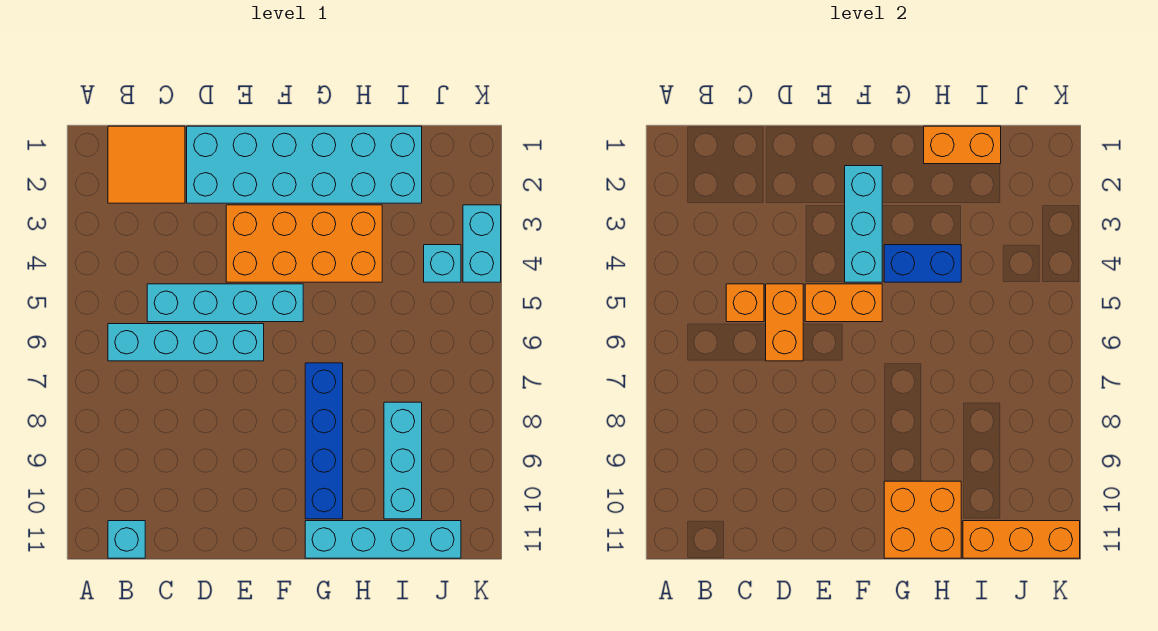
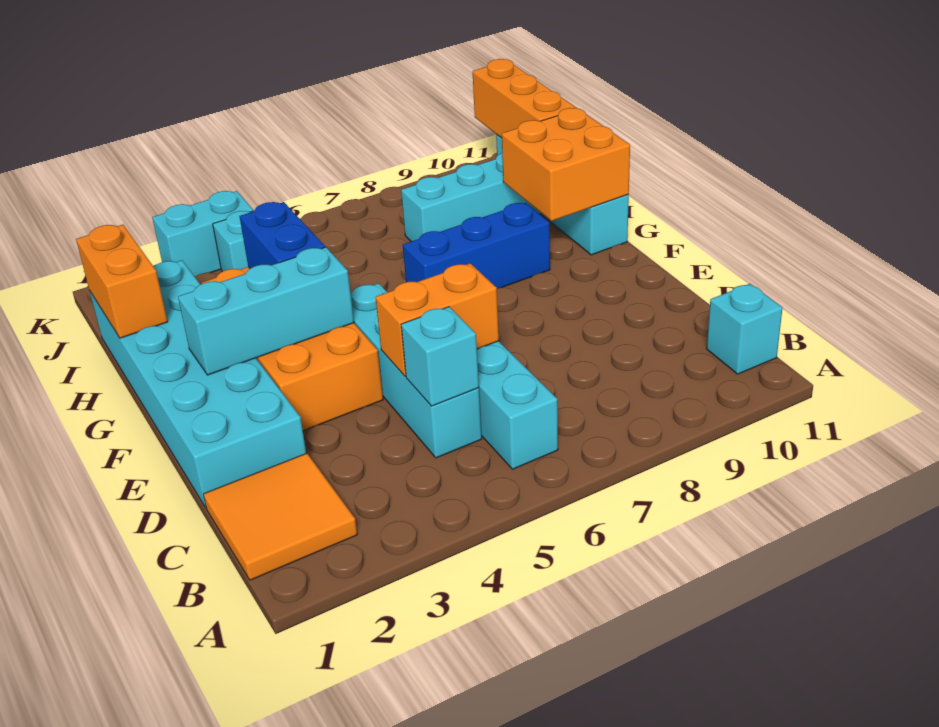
orange brick C5 level 2 -> cyan brick C5 level 2
orange brick E5:F5 level 2 -> none
blue brick G7:G10 level 1 -> blue brick G7:G9 level 1

